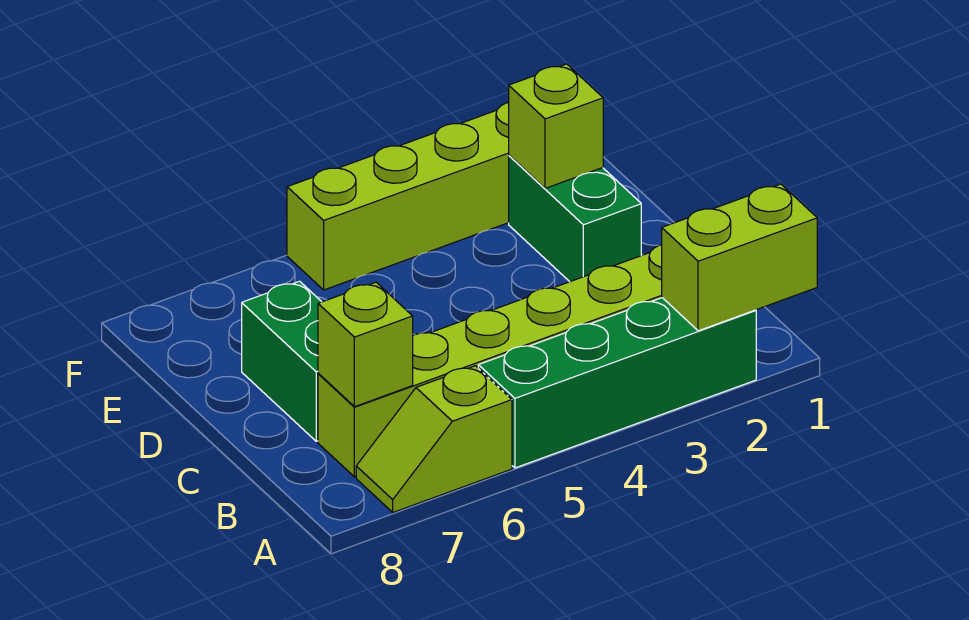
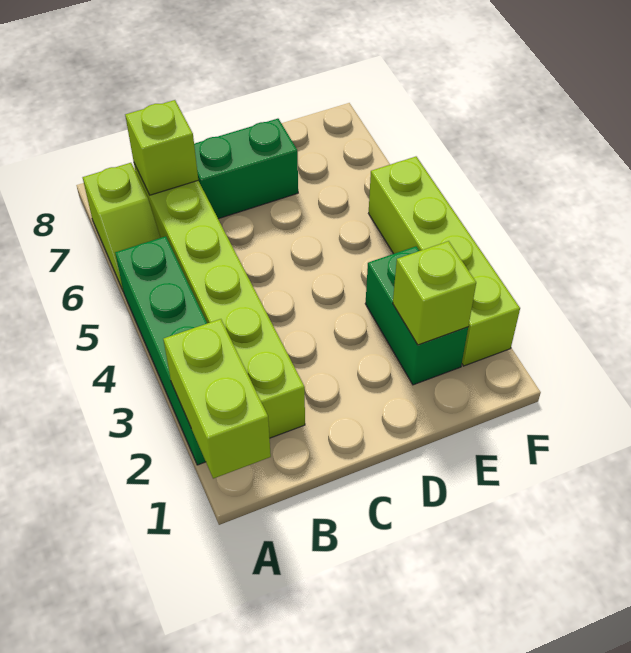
lime slope A6:A7 level 1 top 6 -> lime slope A6:A7 level 1 top 7
green brick D2:E2 level 1 -> green brick E2:E3 level 1

